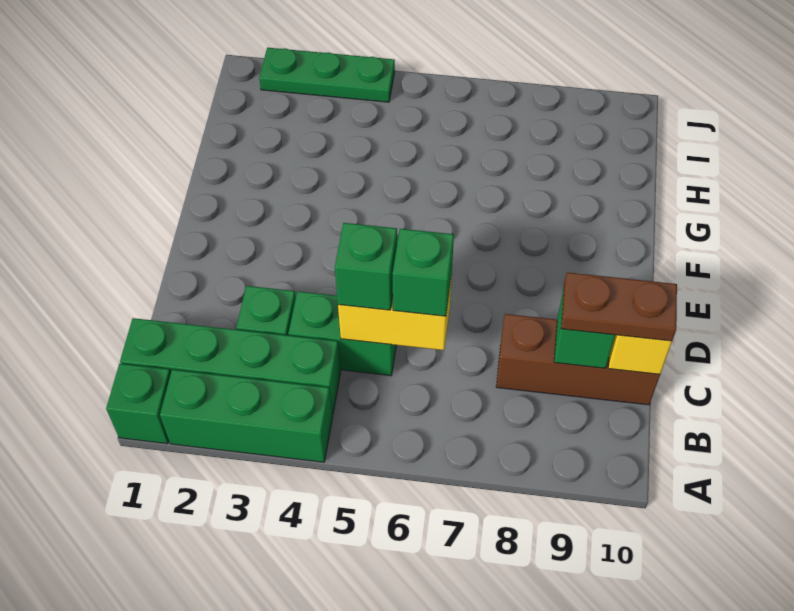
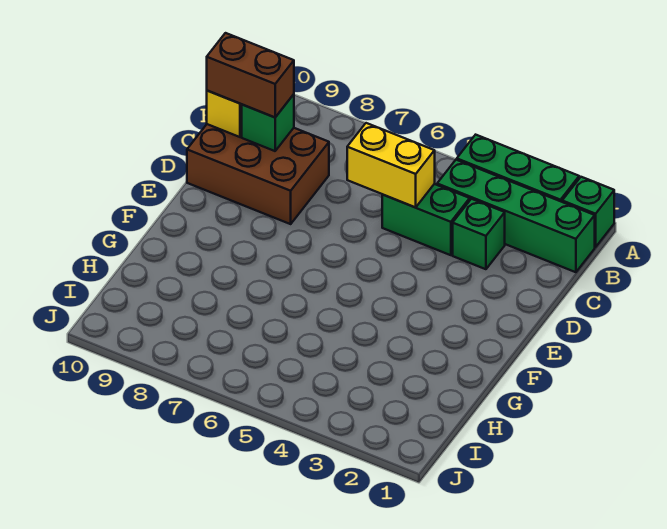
green brick C5 level 3 -> none
green brick C6 level 3 -> none
brown brick C8:C10 level 1 -> brown brick C8:D10 level 1
brown plate C9:C10 level 3 -> brown brick C9:C10 level 3
green plate J2:J4 level 1 -> none

